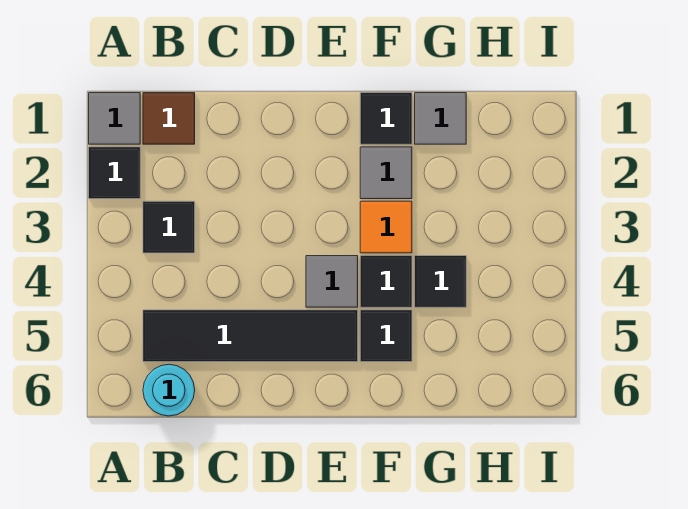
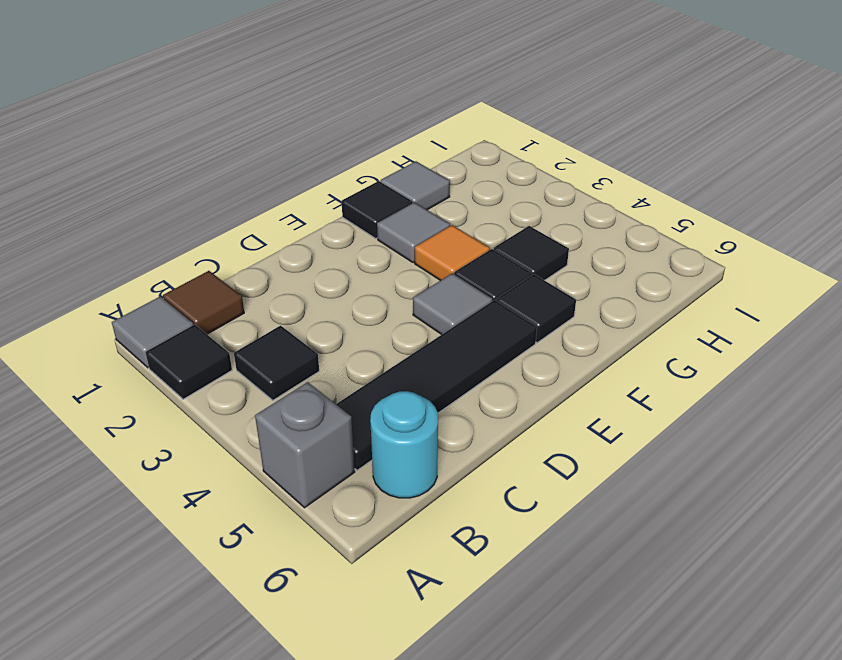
none -> grey brick A5 level 1

